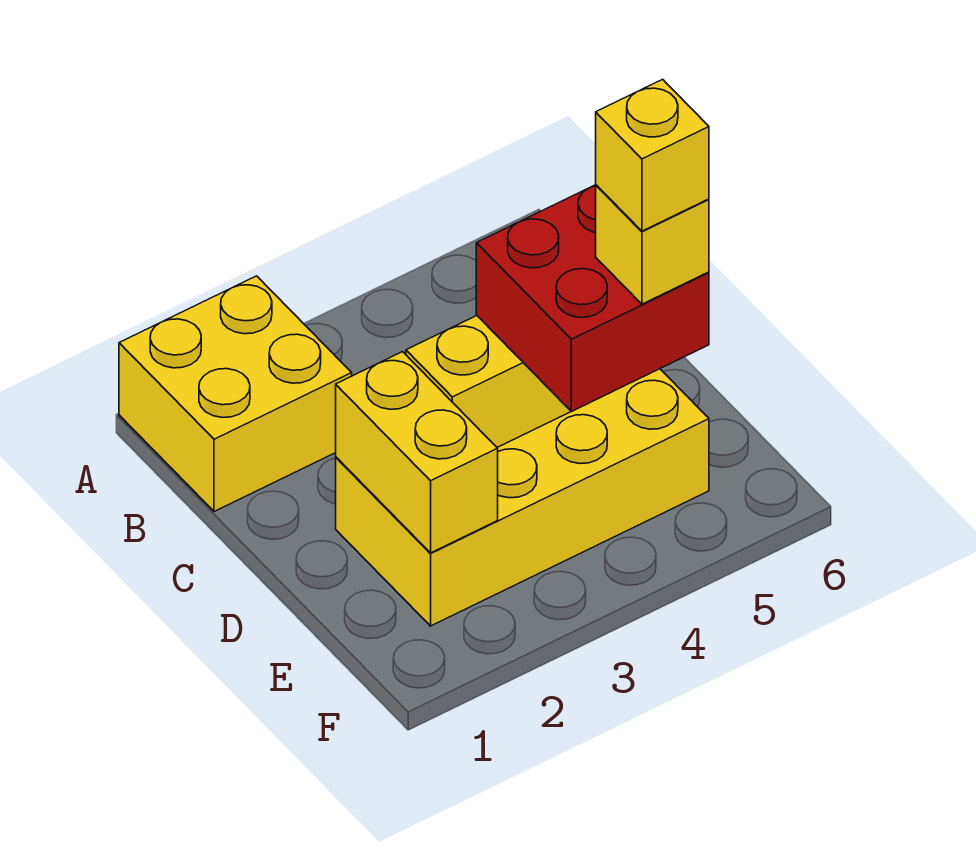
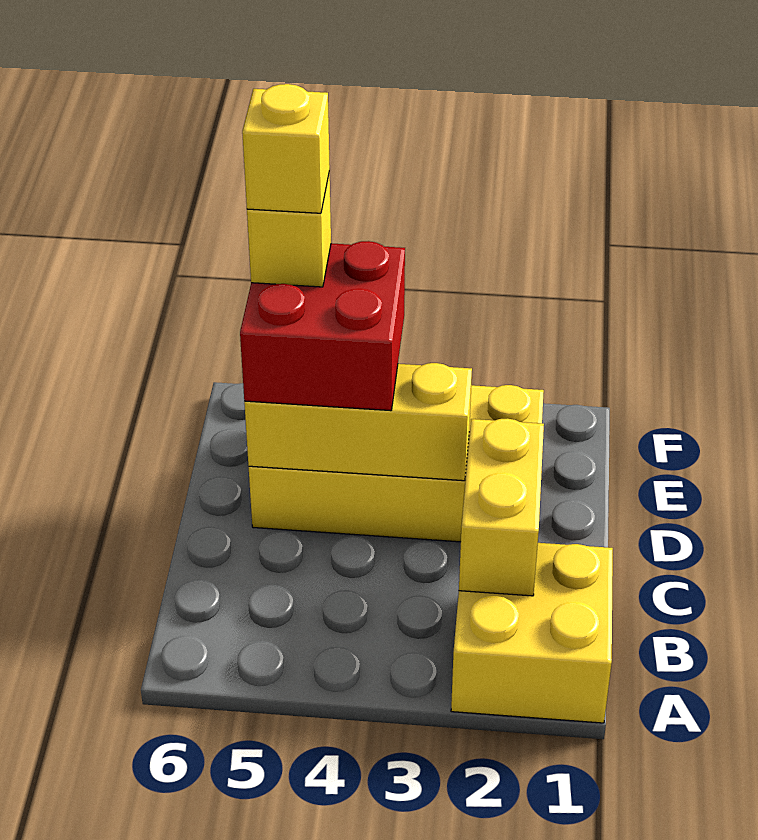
yellow brick D2:E2 level 2 -> yellow brick B2:C2 level 2

